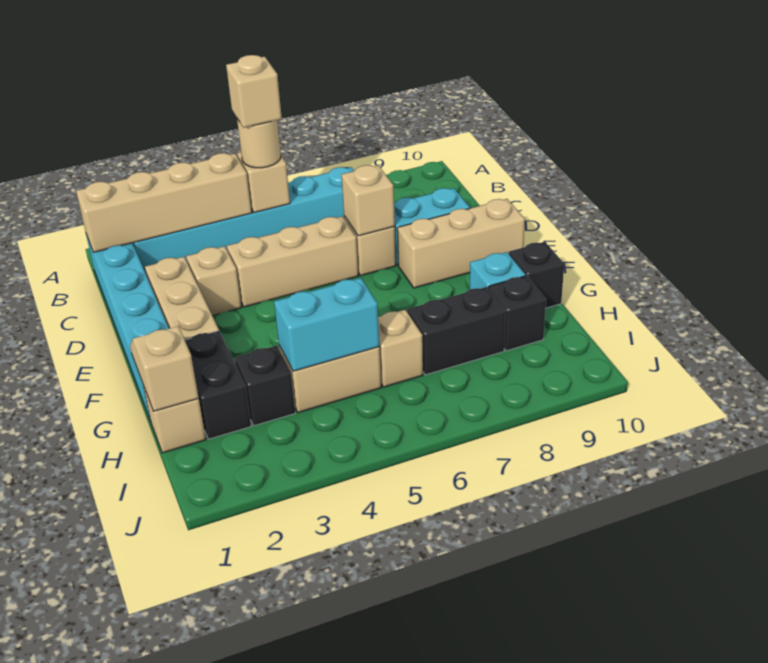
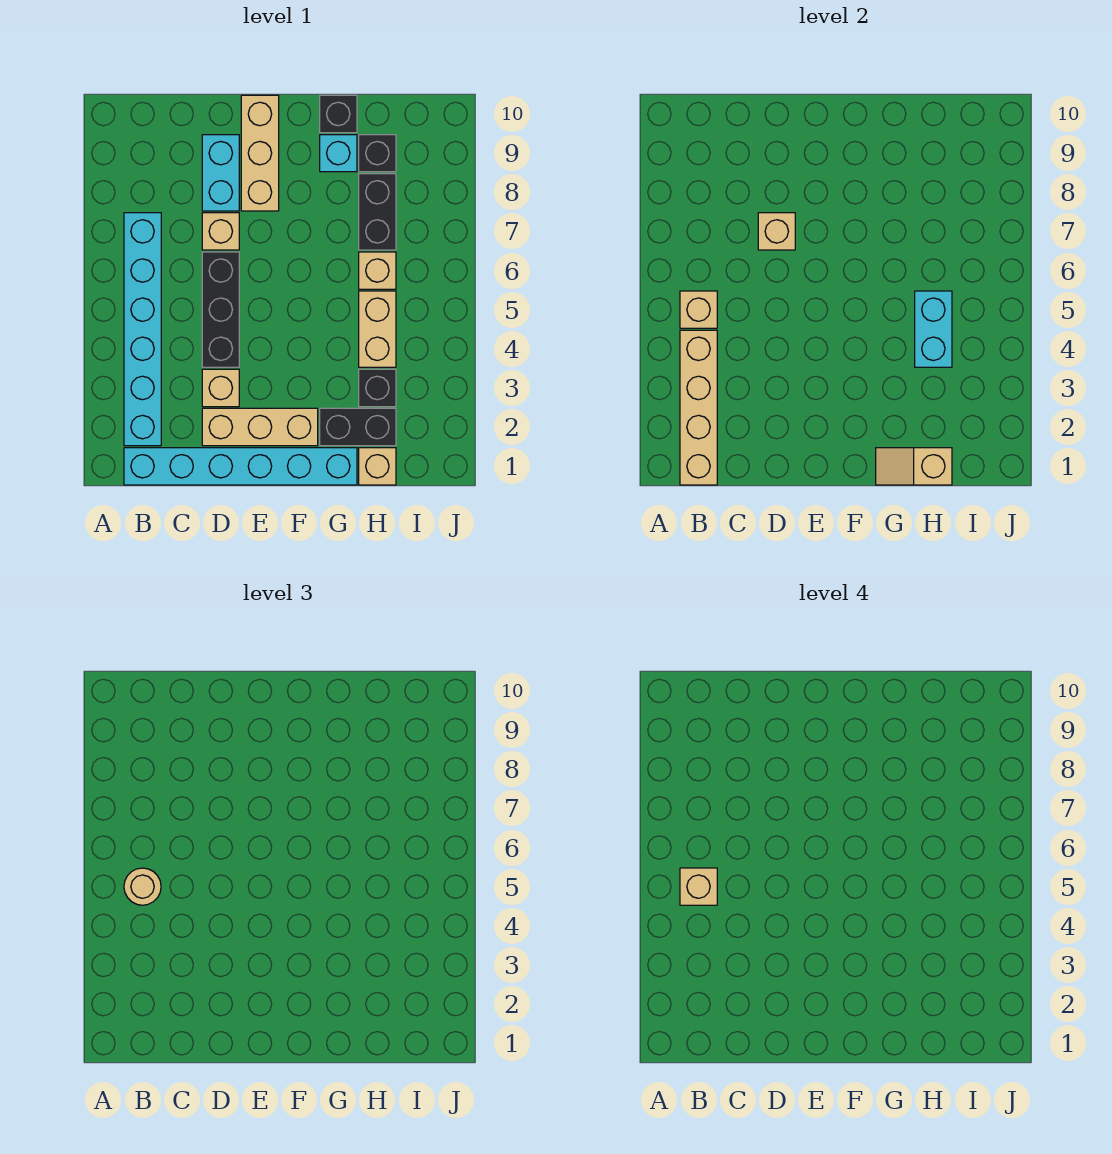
tan brick D4:D6 level 1 -> black brick D4:D6 level 1

